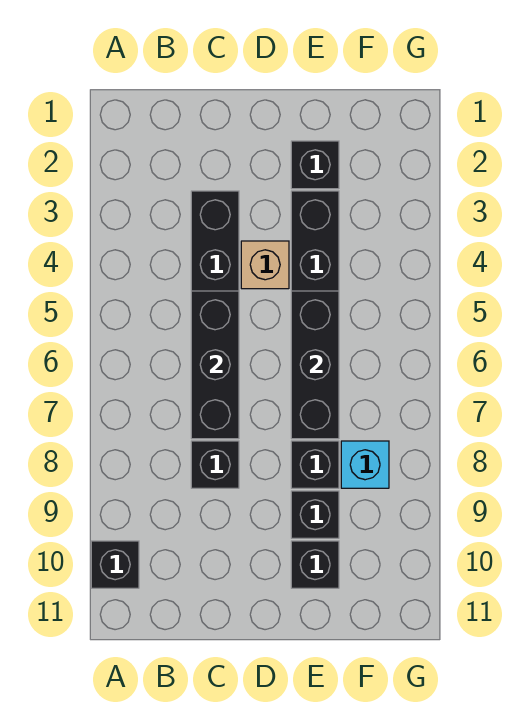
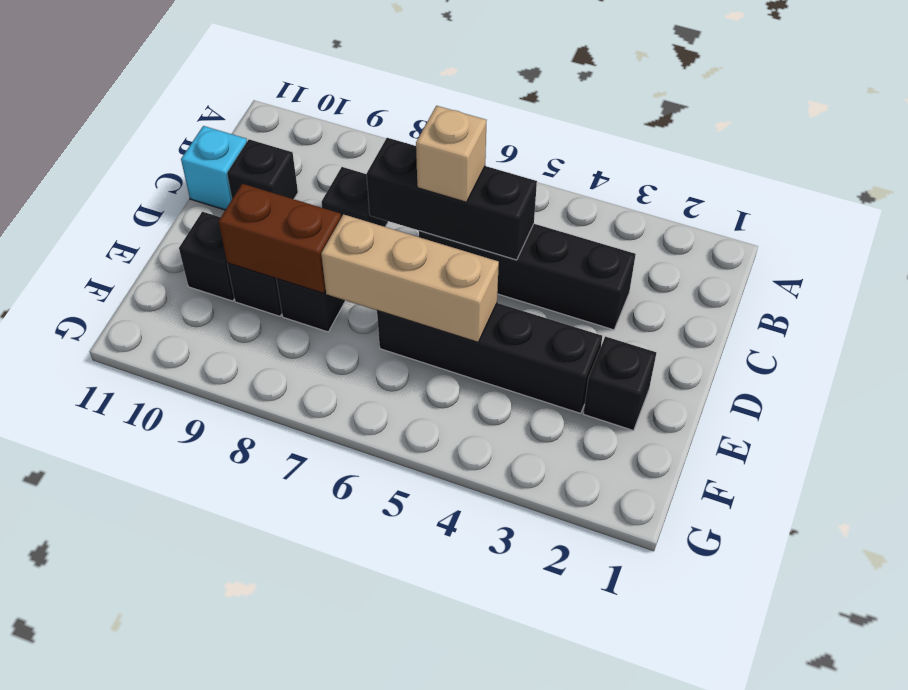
black brick A10 level 1 -> black brick C10 level 1
tan brick D4 level 1 -> tan brick C6 level 3
black brick E5:E7 level 2 -> tan brick E5:E7 level 2
none -> brown brick E8:E9 level 2
cyan brick F8 level 1 -> cyan brick C11 level 1

